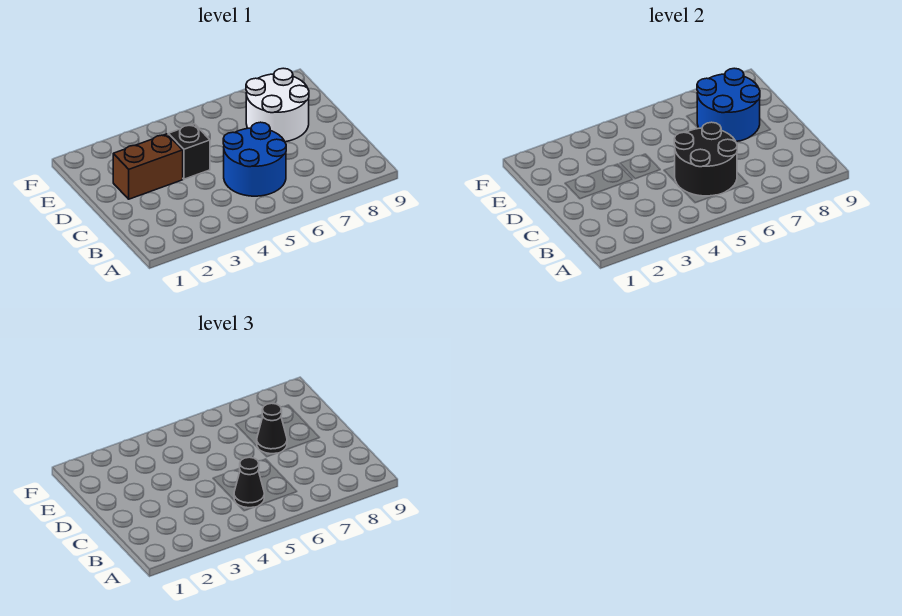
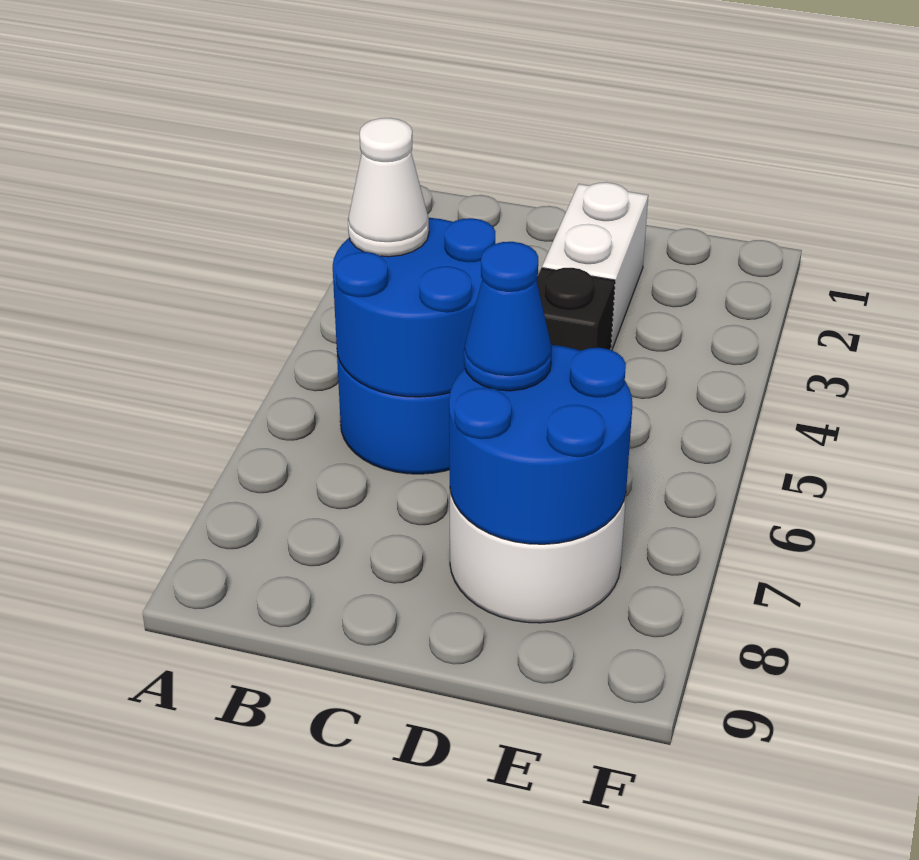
black round brick B5:C6 level 2 -> blue round brick B5:C6 level 2
black cone B5 level 3 -> white cone B5 level 3
brown brick D2:D3 level 1 -> white brick D2:D3 level 1
black cone D7 level 3 -> blue cone D7 level 3

